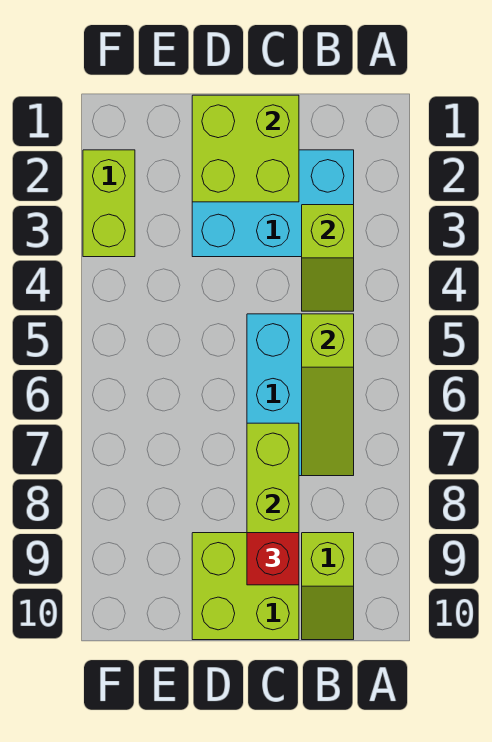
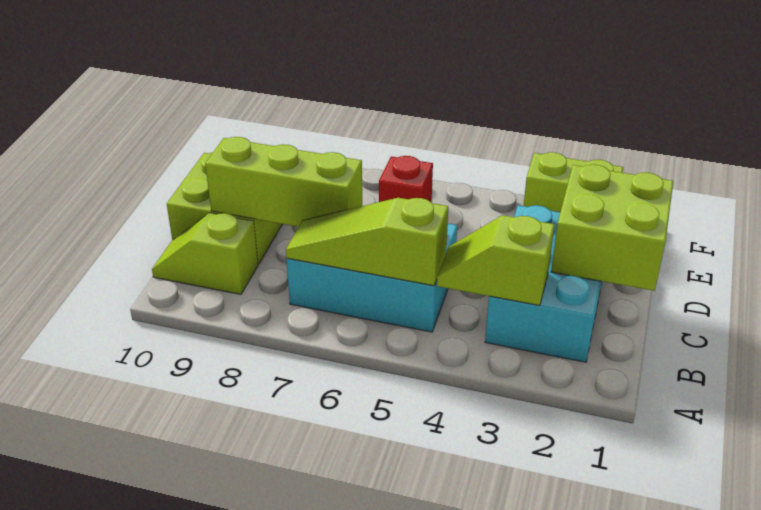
red brick C9 level 3 -> red brick E6 level 1

